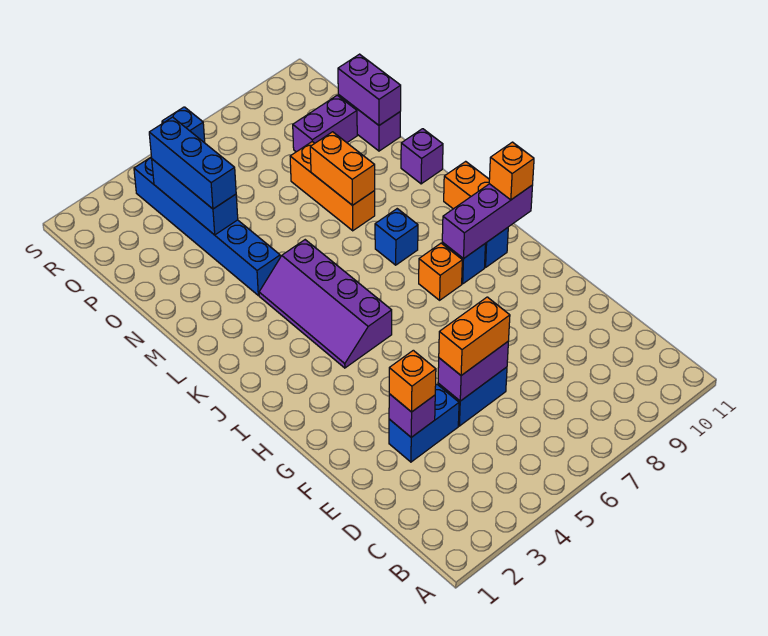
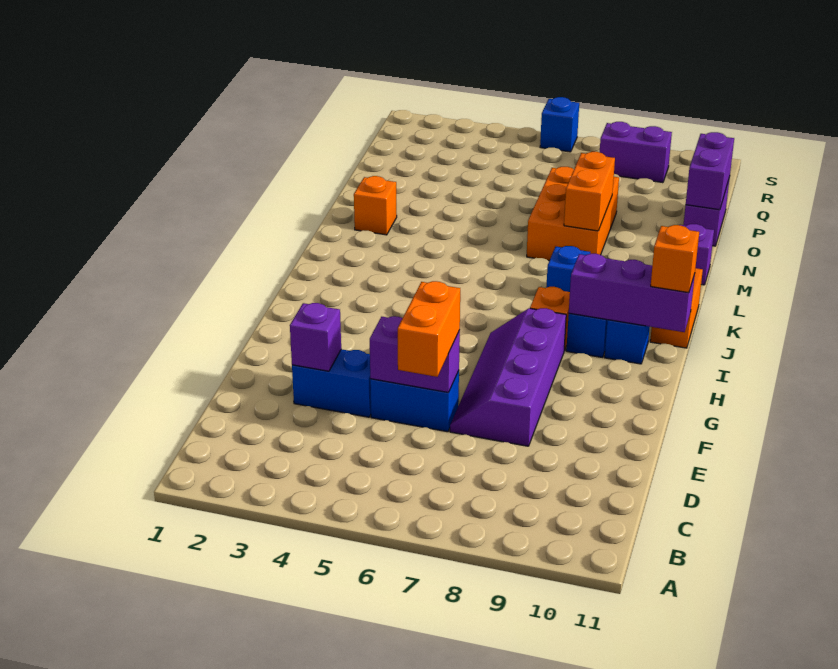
orange brick E3 level 3 -> orange brick M2 level 1
orange brick E5:E6 level 3 -> orange brick D6:E6 level 3
purple slope I4:L5 level 1 top 5 -> purple slope E7:H8 level 1 top 8
blue brick M4:R4 level 1 -> none
orange brick M8:O8 level 1 -> orange brick M7:O8 level 1
blue brick O4:Q4 level 2 -> none
blue brick O4:Q4 level 3 -> none
purple brick P9:P10 level 1 -> purple brick R8:R9 level 1

